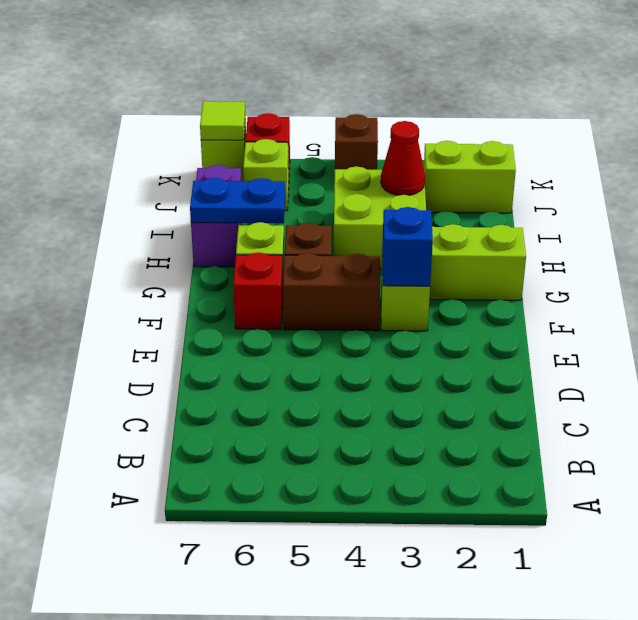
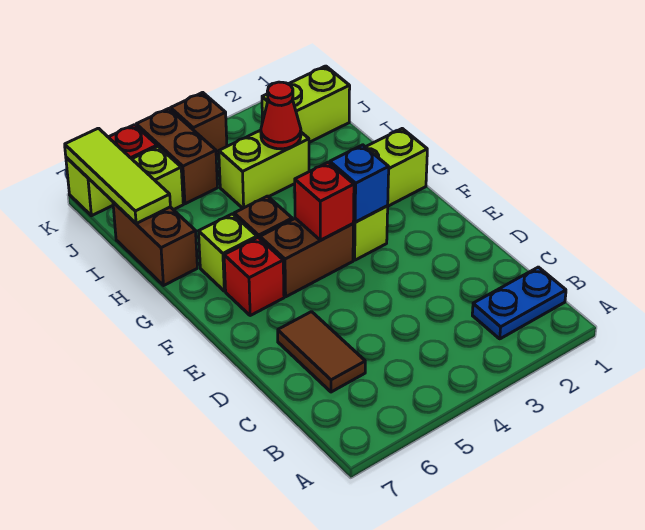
none -> brown tile C6:D6 level 1
none -> red brick F4 level 2
lime brick H3:I4 level 1 -> lime brick I3:I4 level 1
blue plate H6:H7 level 2 -> blue plate B1:B2 level 1
purple brick H7:I7 level 1 -> brown brick H7:I7 level 1
none -> brown brick J5:K5 level 1
lime tile K7 level 2 -> lime tile I7:K7 level 2

